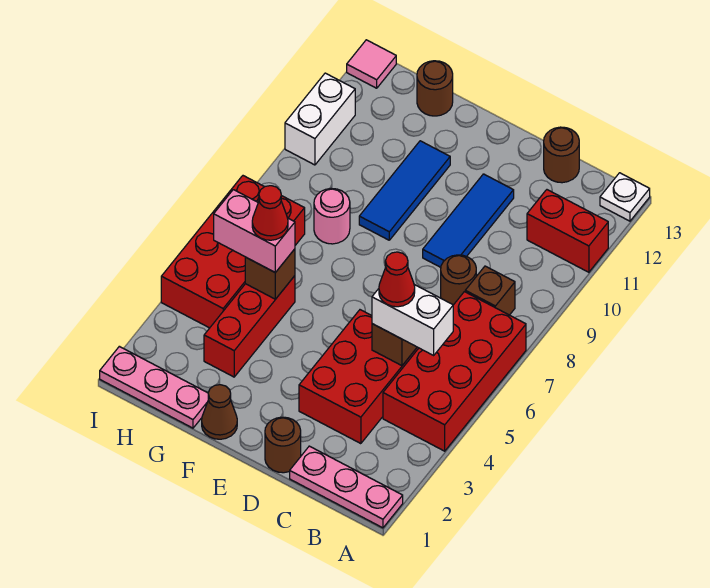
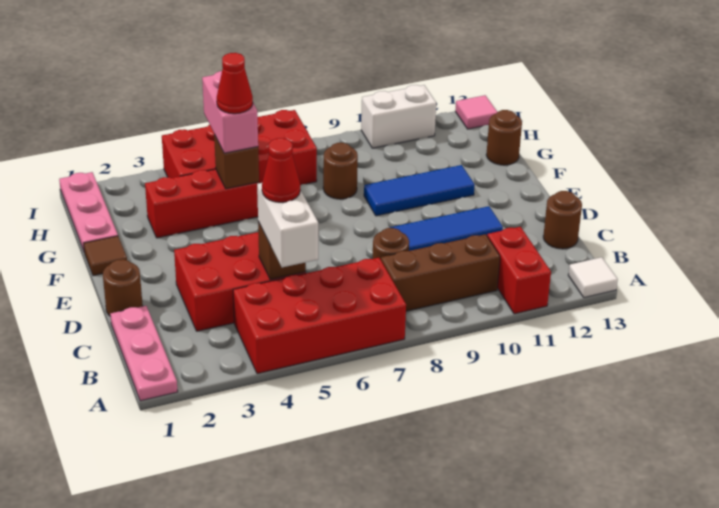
white plate A13 level 1 -> white tile A13 level 1
brown brick B8 level 1 -> brown brick B8:B10 level 1
brown cone F1 level 1 -> brown tile F1 level 1
pink round brick G8 level 1 -> brown round brick G8 level 1

